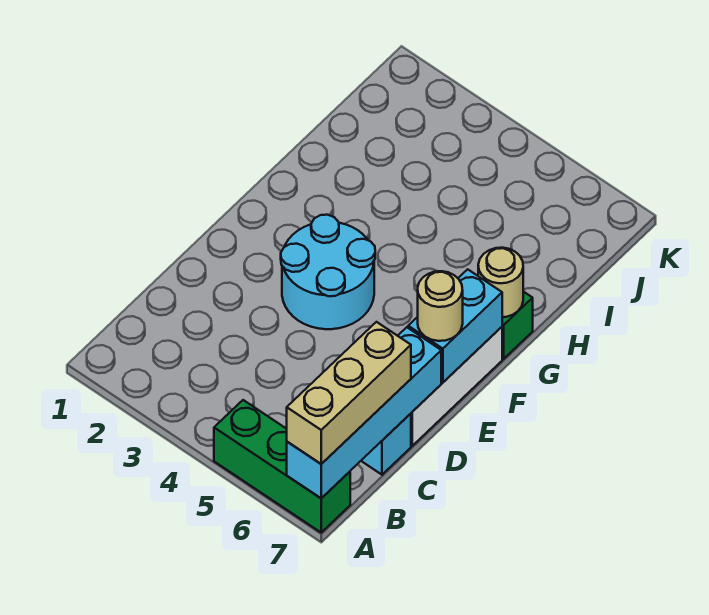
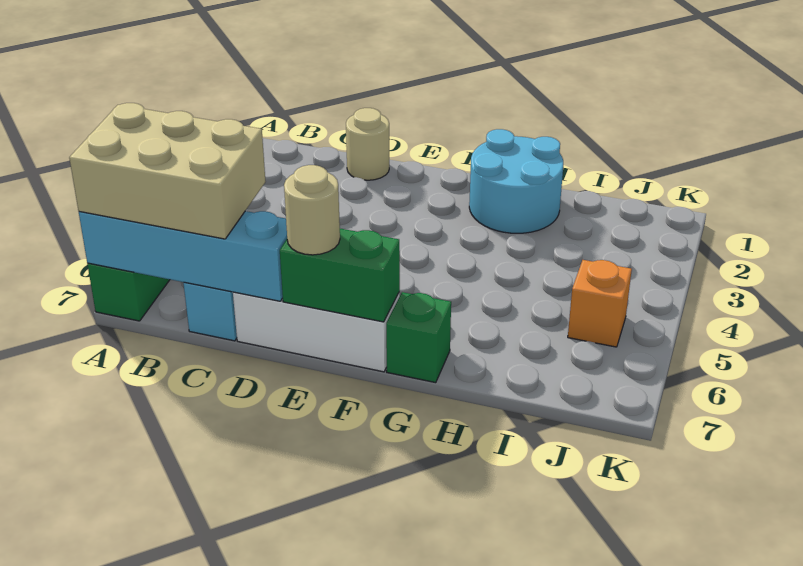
tan brick A7:C7 level 3 -> tan brick A6:C7 level 3
cyan round brick E3:F4 level 1 -> cyan round brick G1:H2 level 1
cyan brick E7:F7 level 2 -> green brick E7:F7 level 2
tan round brick G7 level 2 -> tan round brick D1 level 1
none -> orange brick J5 level 1

